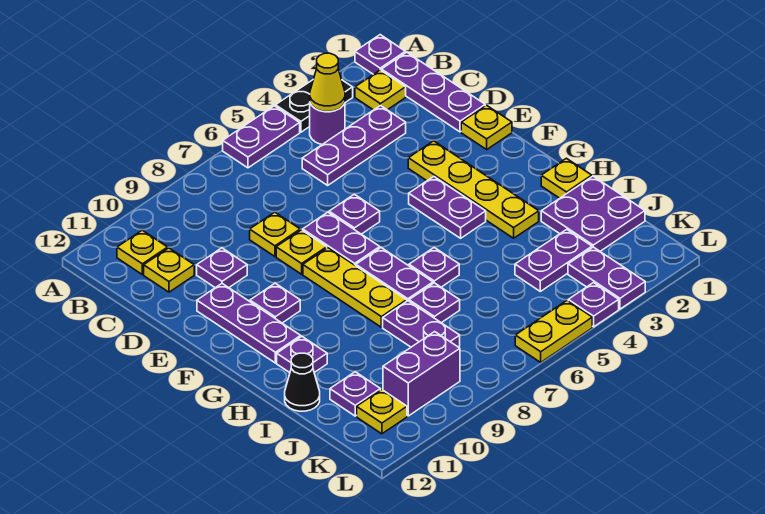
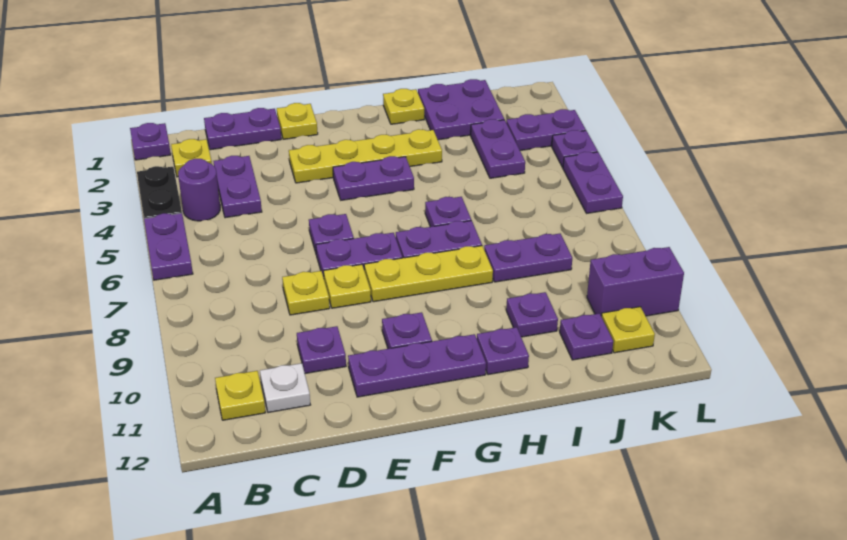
purple plate B1:D1 level 1 -> purple plate C1:D1 level 1
yellow cone B4 level 2 -> none
purple plate C3:C5 level 1 -> purple plate C3:C4 level 1
yellow plate C11 level 1 -> white plate C11 level 1
purple plate I7 level 1 -> purple plate I10 level 1
black cone I12 level 1 -> none
purple brick K9:K10 level 1 -> purple brick K10:L10 level 1
yellow plate L5:L6 level 1 -> purple plate L5:L6 level 1

